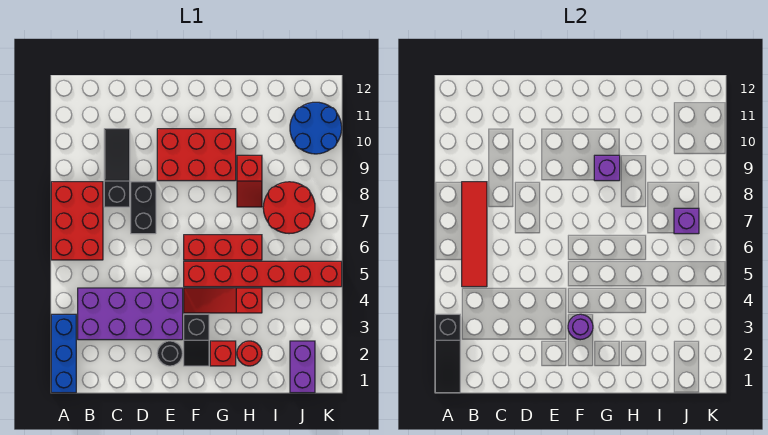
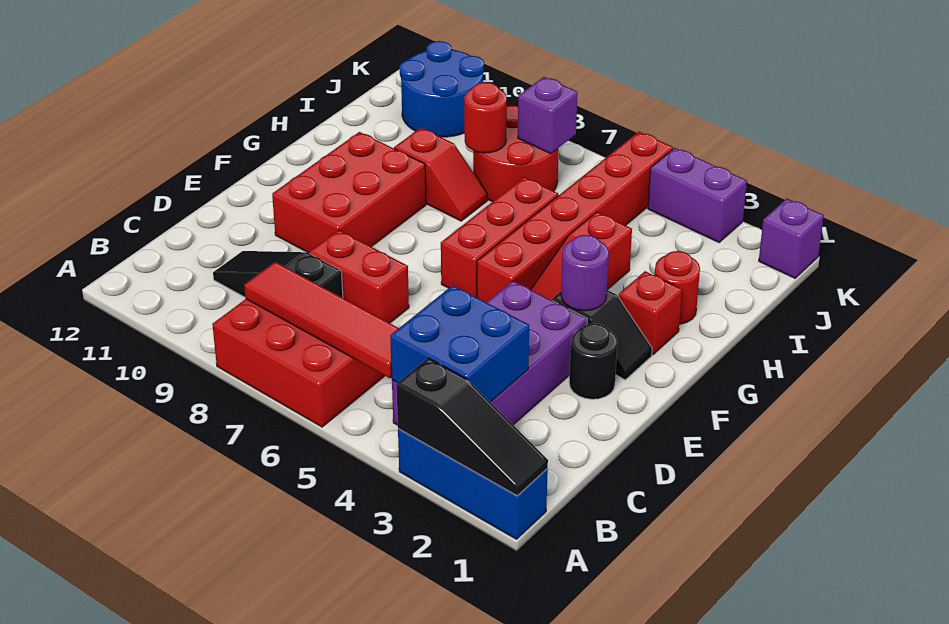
none -> blue brick B3:C4 level 2
black brick D7:D8 level 1 -> red brick D7:D8 level 1
purple brick G9 level 2 -> purple brick K1 level 1
none -> red round brick I8 level 2
purple brick J1:J2 level 1 -> purple brick K3:K4 level 1

